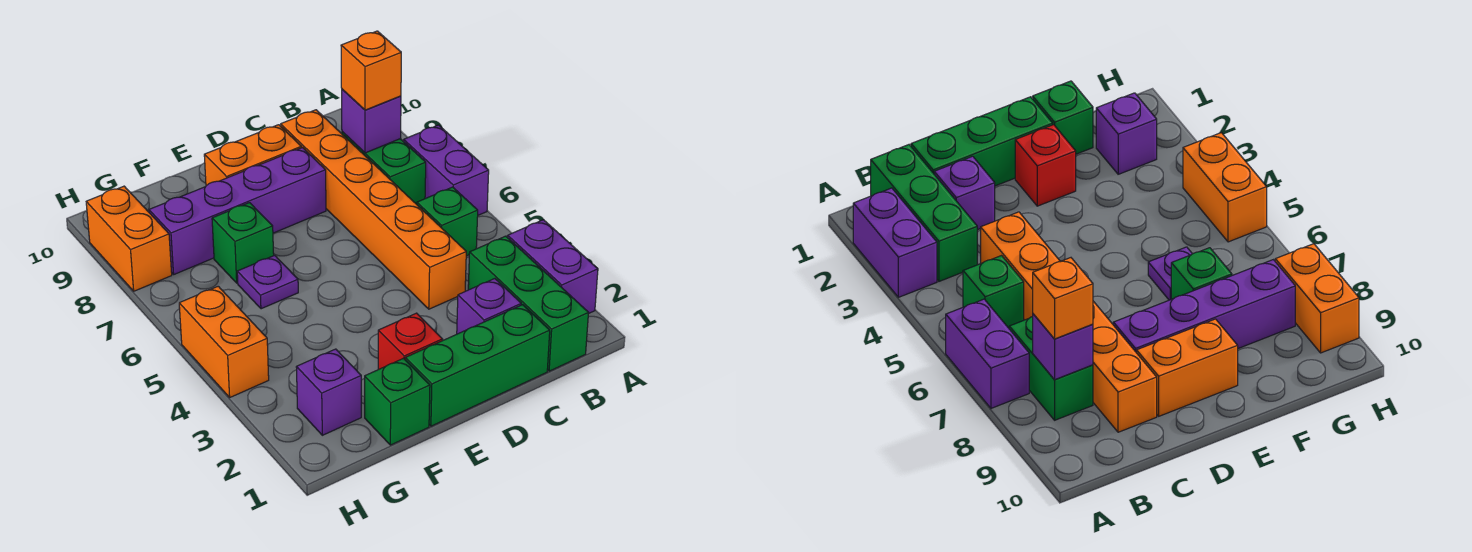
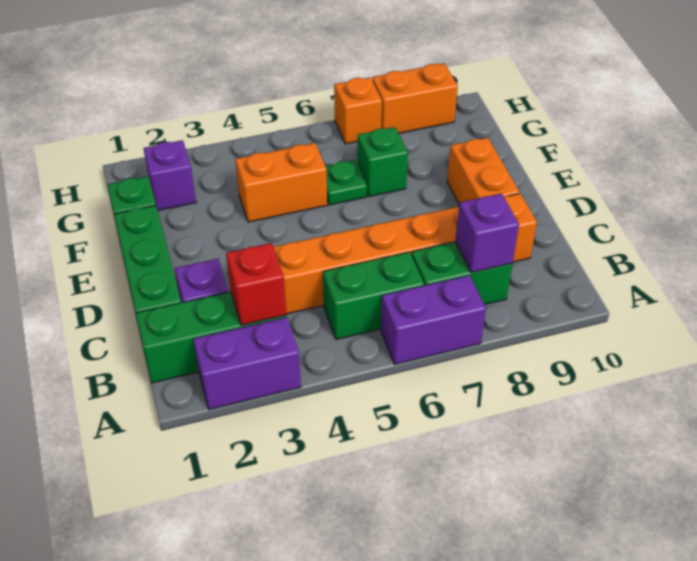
green brick B5 level 1 -> green brick B5:B6 level 1
orange brick B8 level 3 -> orange brick H7 level 1
purple brick D8:G8 level 1 -> none
red brick E2 level 1 -> red brick B3 level 2
purple plate F6 level 1 -> green plate F6 level 1
orange brick H4:H5 level 1 -> orange brick F4:F5 level 1

